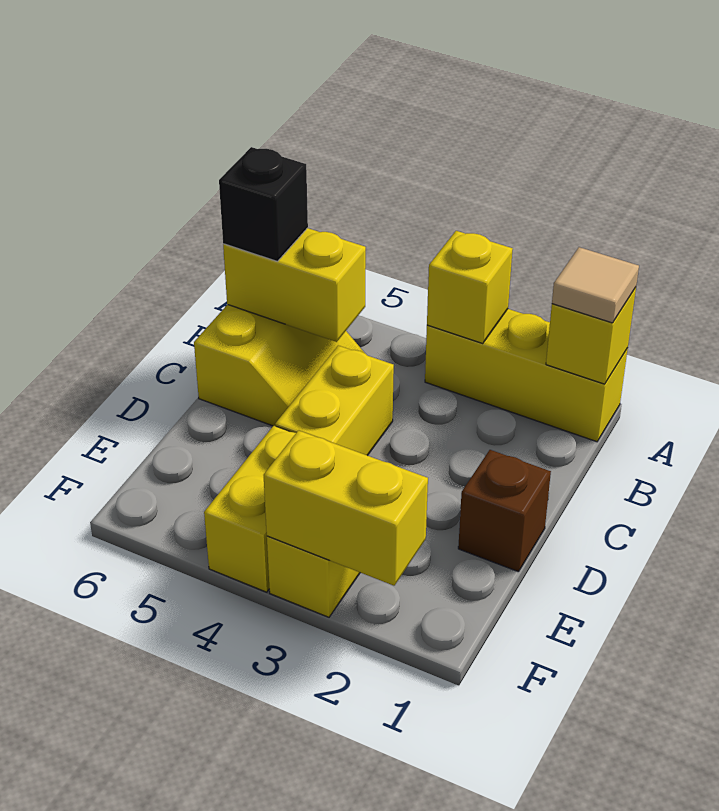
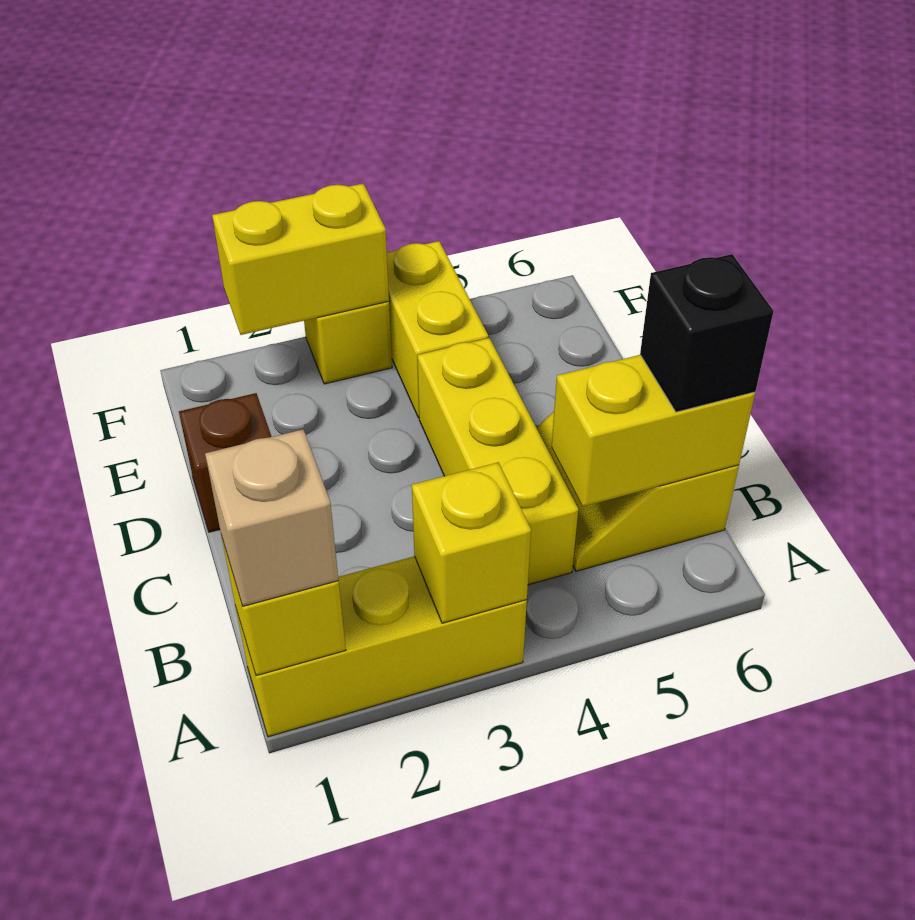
tan tile A1 level 3 -> tan brick A1 level 3
yellow brick C4:D4 level 1 -> yellow brick B4:D4 level 1

